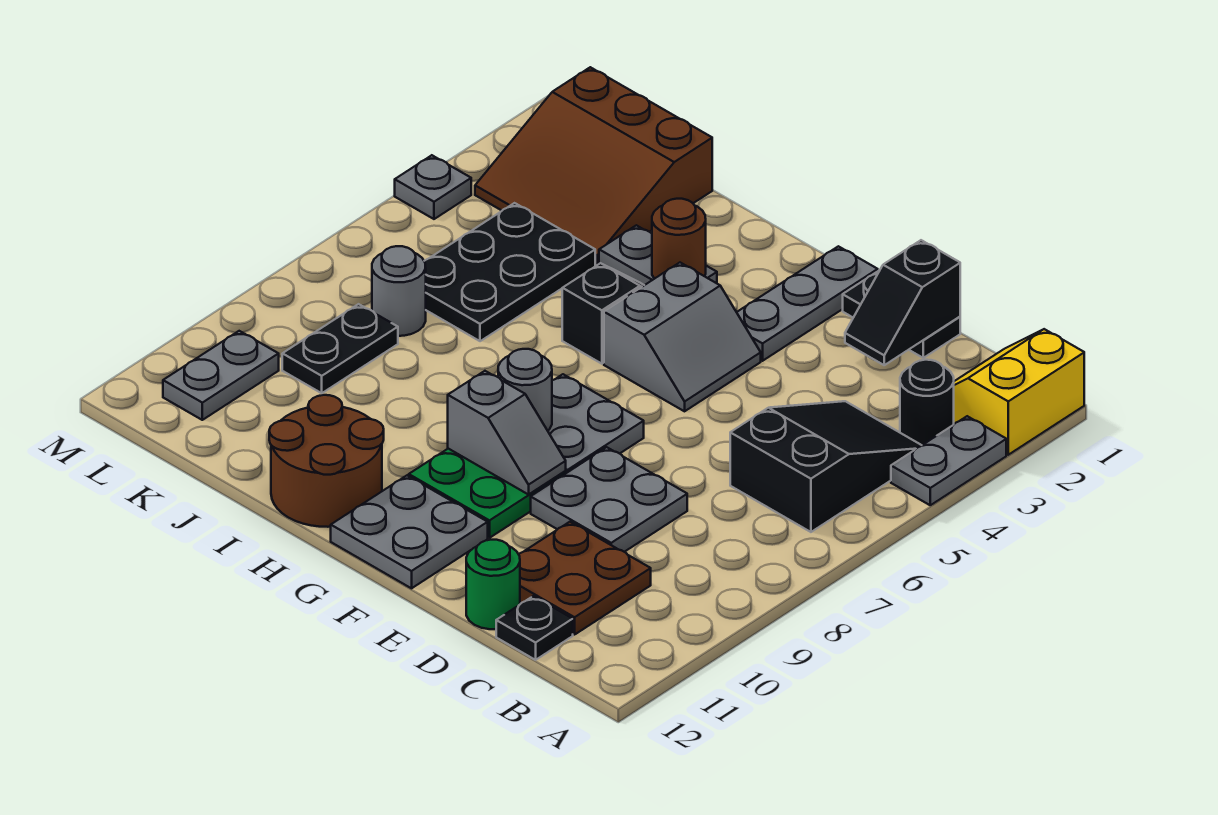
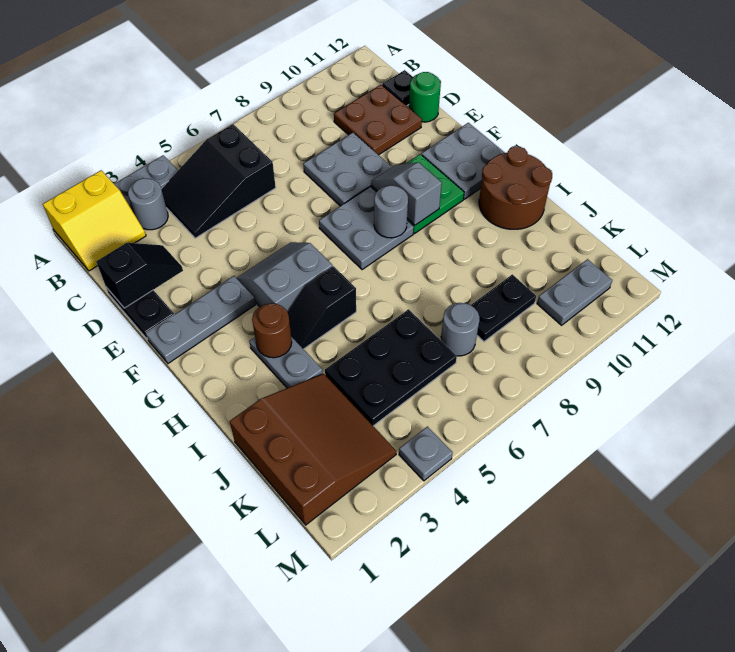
black round brick B3 level 1 -> grey round brick B3 level 1

